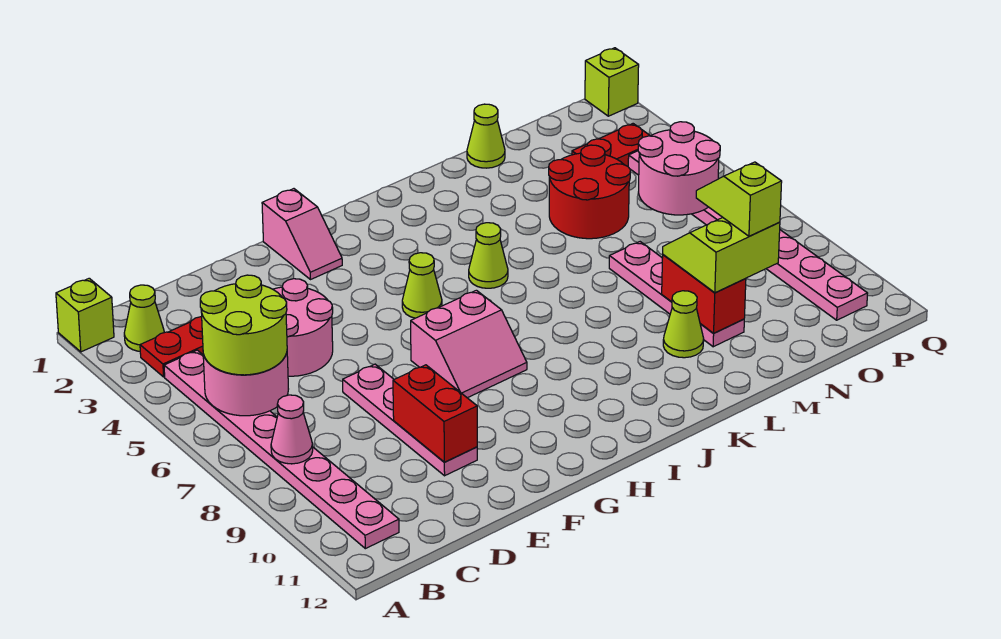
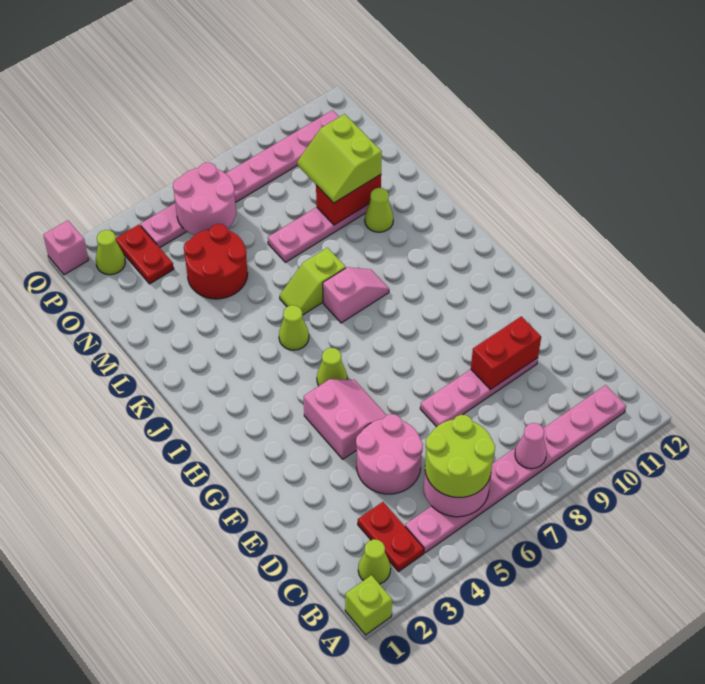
pink slope G1:G2 level 1 top 1 -> pink slope J7:J8 level 1 top 7
pink slope G7:H8 level 1 top 7 -> pink slope F4:G5 level 1 top 4
lime cone M1 level 1 -> lime cone P2 level 1
lime slope N9:N10 level 4 top 10 -> lime slope K6:K7 level 1 top 7
lime brick Q1 level 1 -> pink brick Q1 level 1

